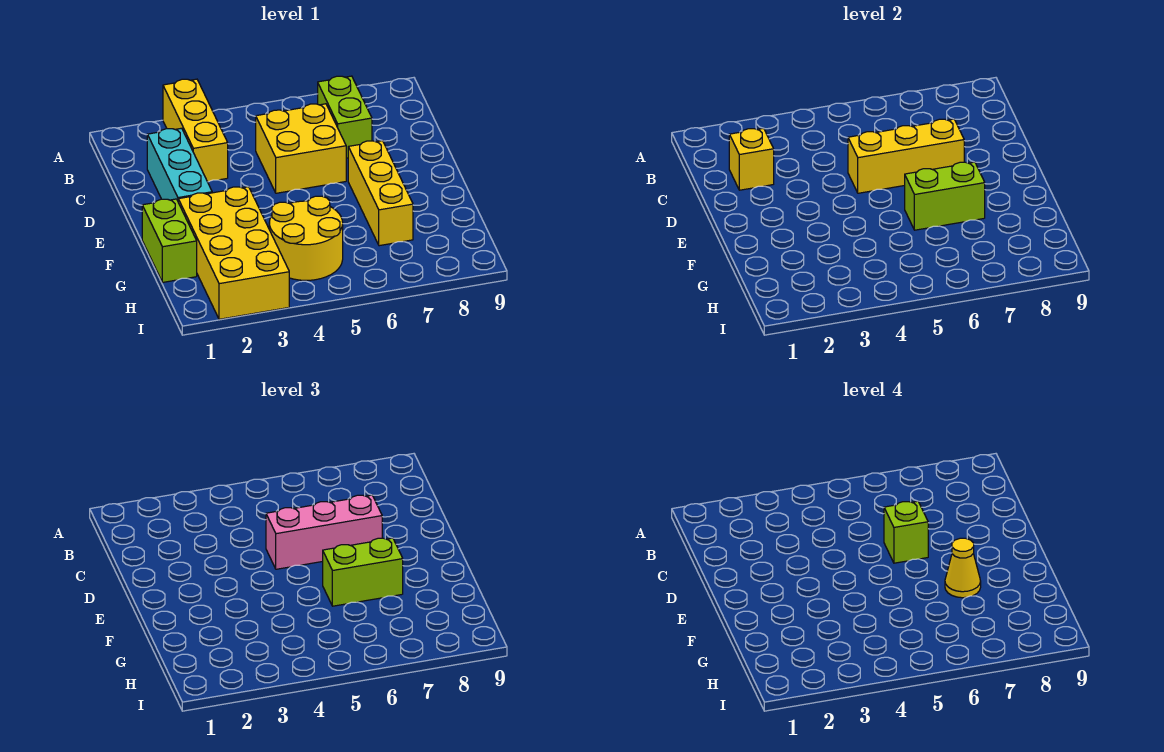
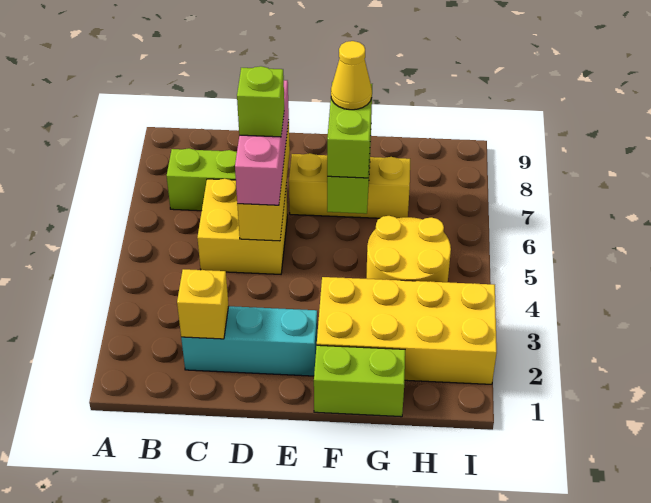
yellow brick A3:C3 level 1 -> none

